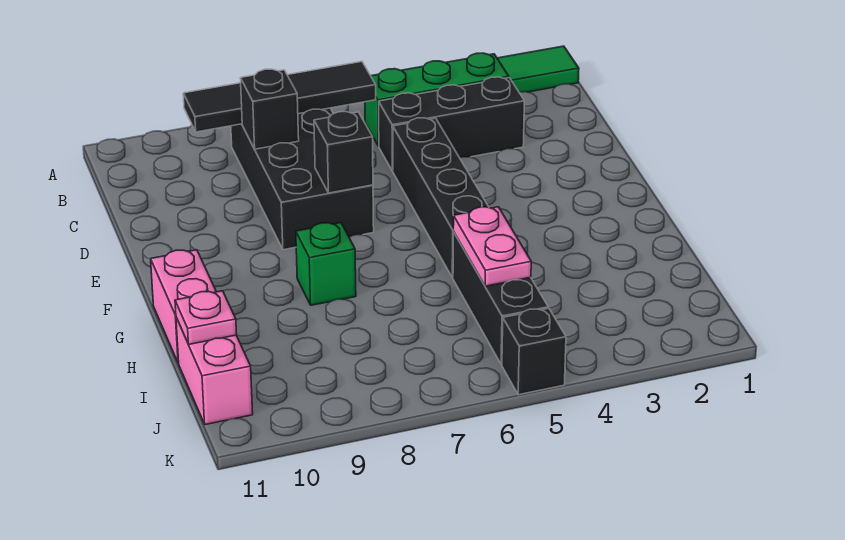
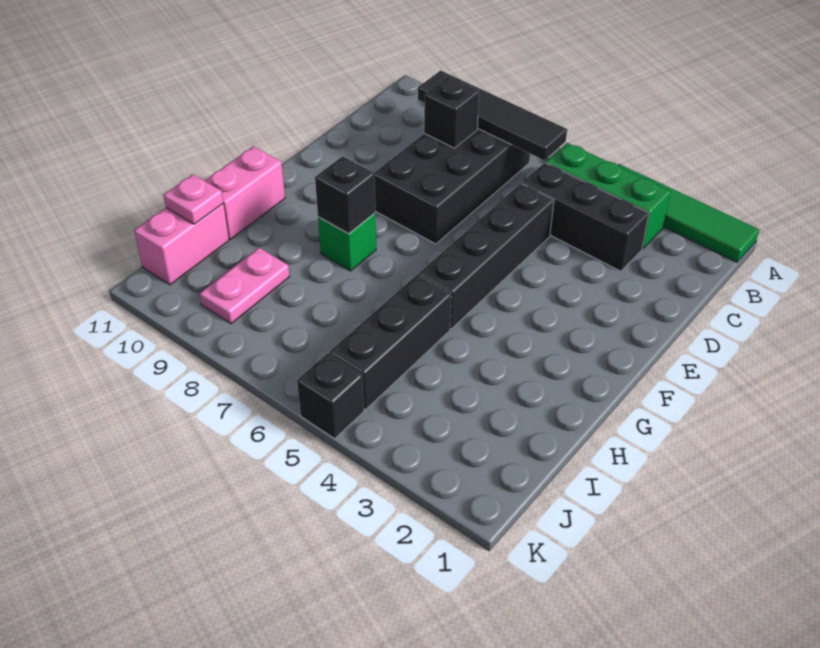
black brick E7 level 2 -> black brick G8 level 2
pink plate H5:I5 level 2 -> pink plate I9:J9 level 1

